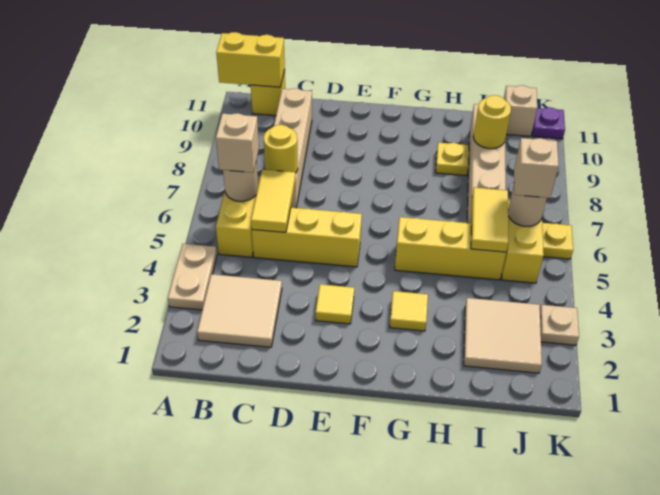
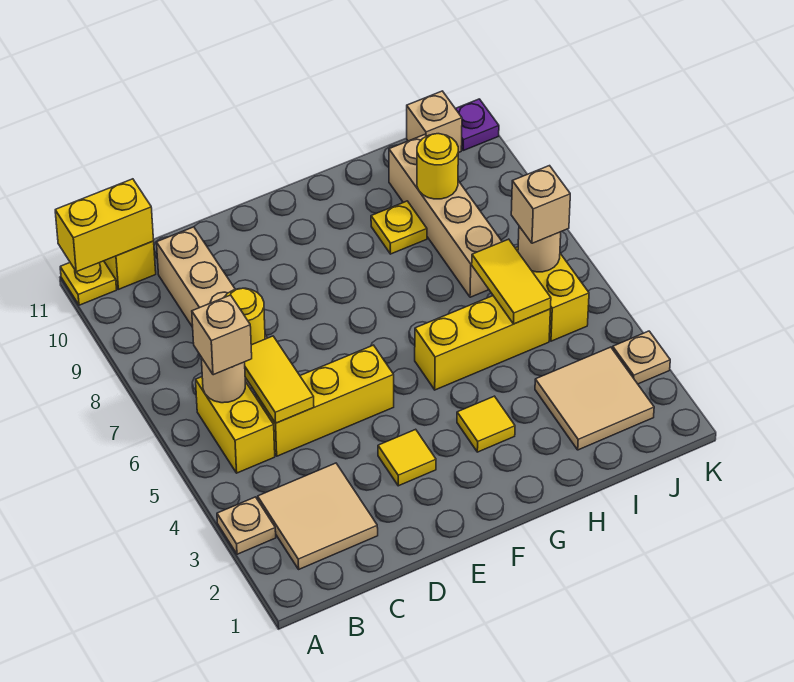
tan plate A3:A4 level 1 -> tan plate A3 level 1
yellow plate K6 level 1 -> yellow plate A11 level 1

